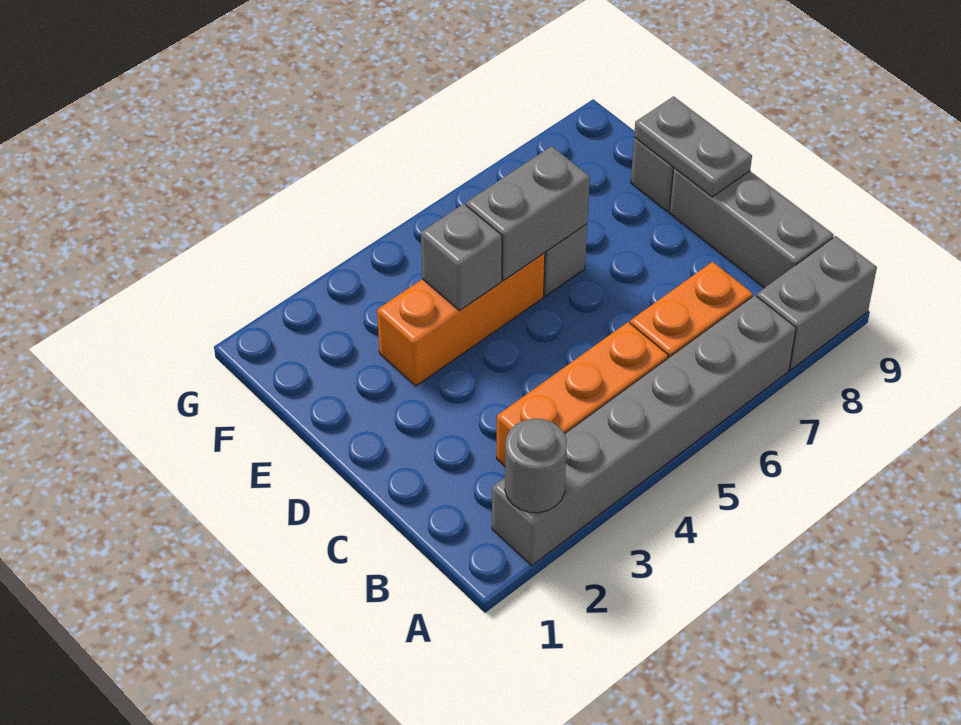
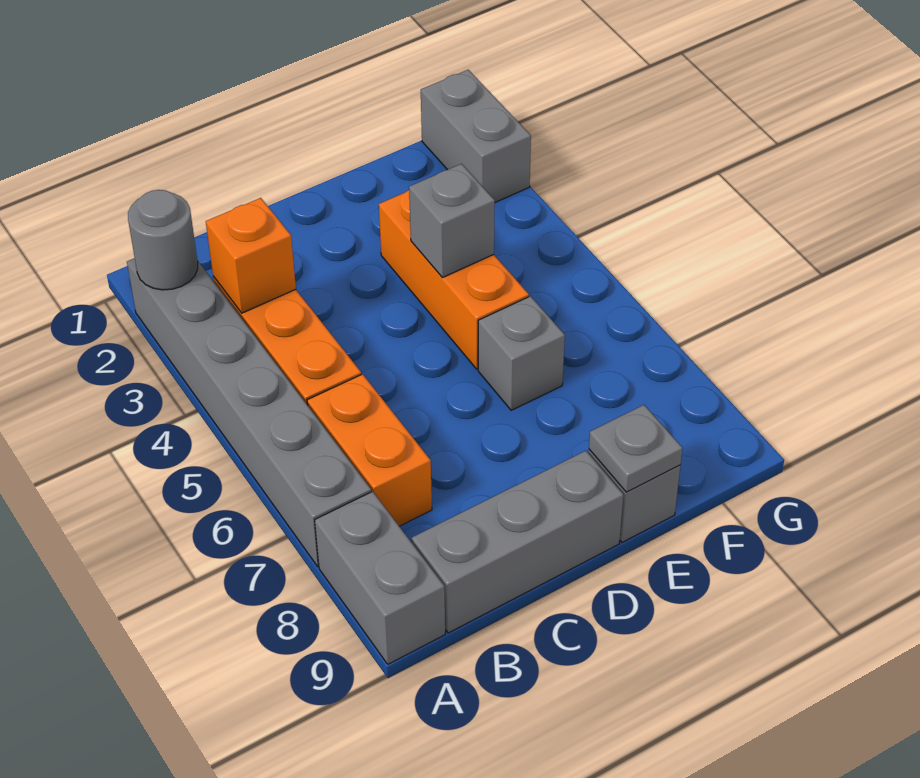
none -> orange brick B3 level 2
grey plate D9:E9 level 2 -> grey plate E9 level 2
grey brick E5:E6 level 2 -> grey brick G1:G2 level 1

